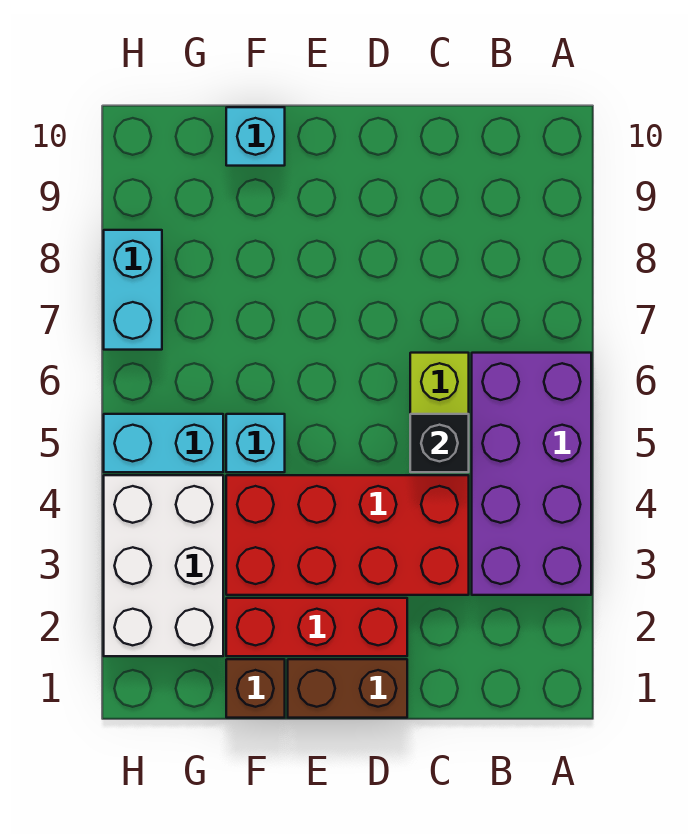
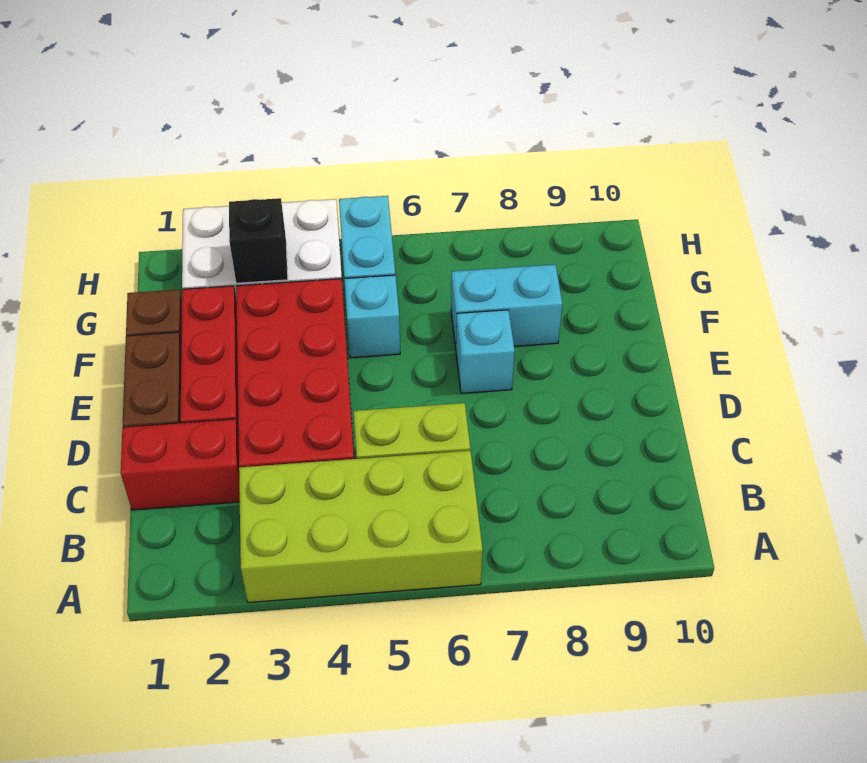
purple brick A3:B6 level 1 -> lime brick A3:B6 level 1
none -> red brick C1:C2 level 1
black brick C5 level 2 -> black brick G3 level 2
cyan brick F10 level 1 -> cyan brick E7 level 1
cyan brick H7:H8 level 1 -> cyan brick F7:F8 level 1

